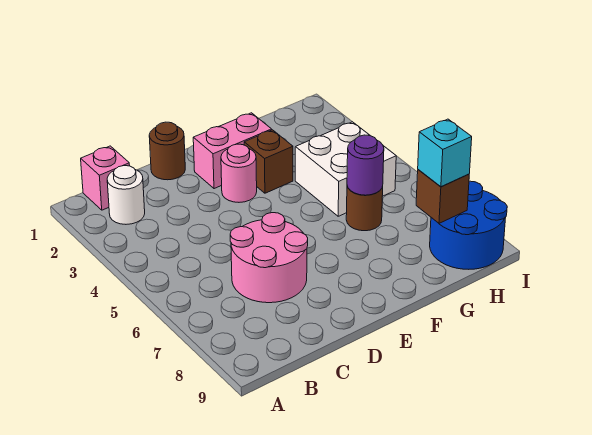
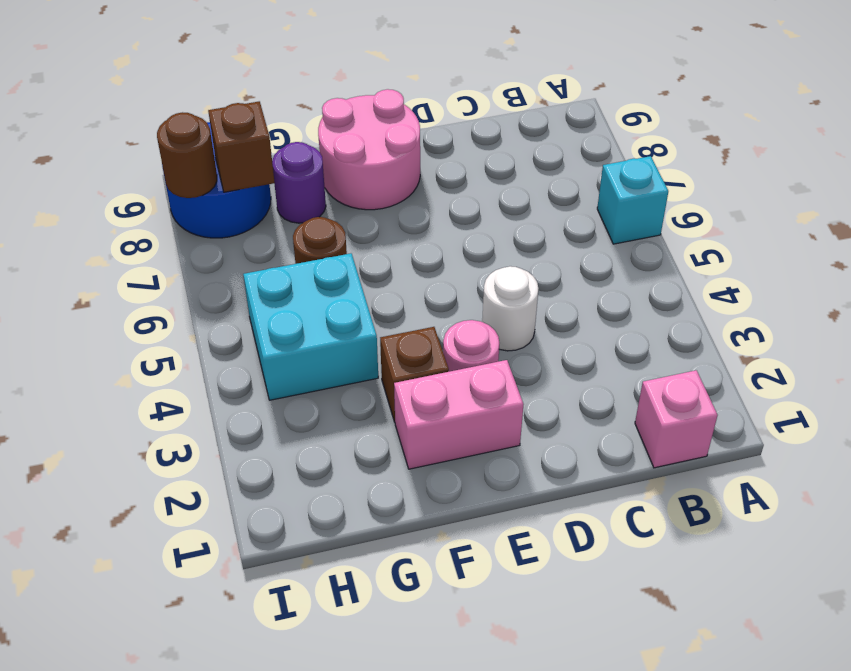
white round brick B2 level 1 -> white round brick D4 level 1
pink round brick C6:D7 level 1 -> pink round brick E8:F9 level 1
brown round brick D1 level 1 -> brown round brick I8 level 2
white brick G4:H5 level 1 -> cyan brick G4:H5 level 1
purple round brick G6 level 2 -> purple round brick G8 level 1
cyan brick H8 level 3 -> cyan brick A6 level 1

